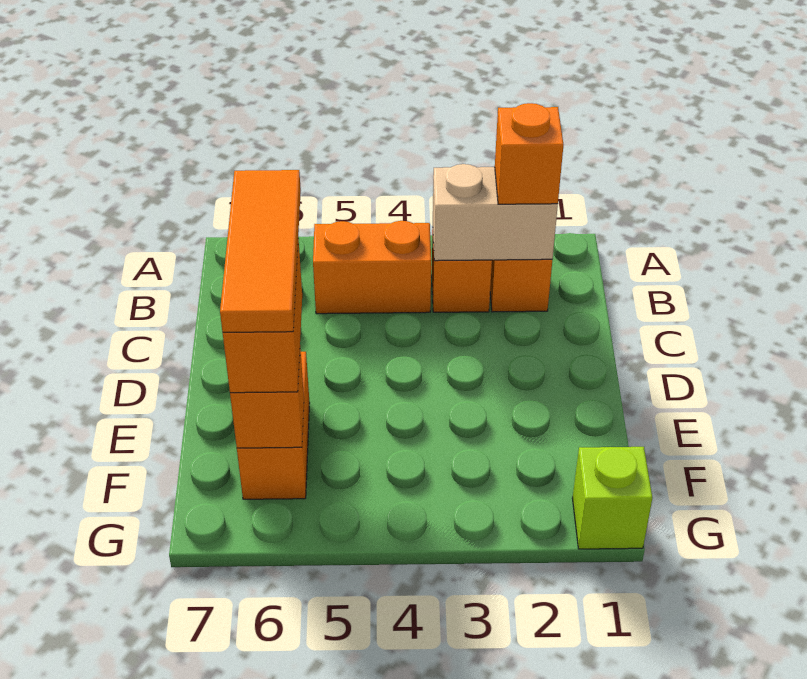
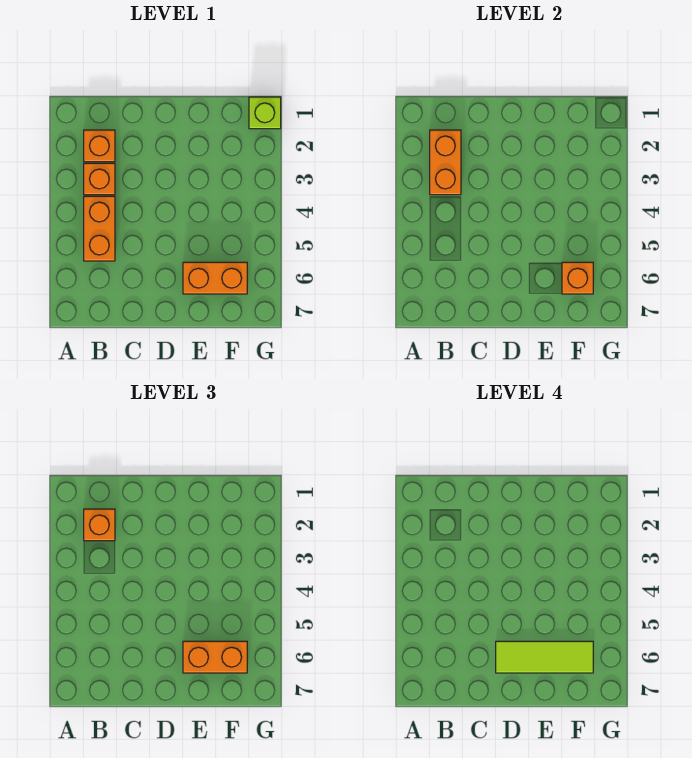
tan brick B2:B3 level 2 -> orange brick B2:B3 level 2
orange tile D6:F6 level 4 -> lime tile D6:F6 level 4

